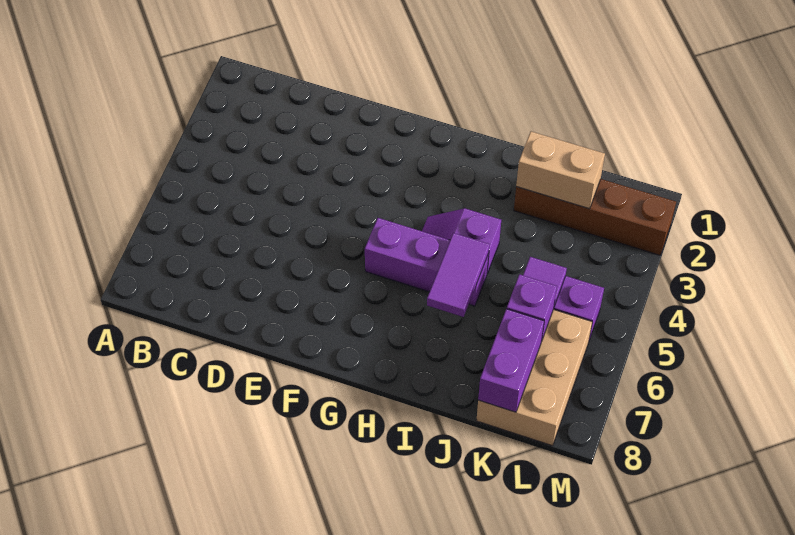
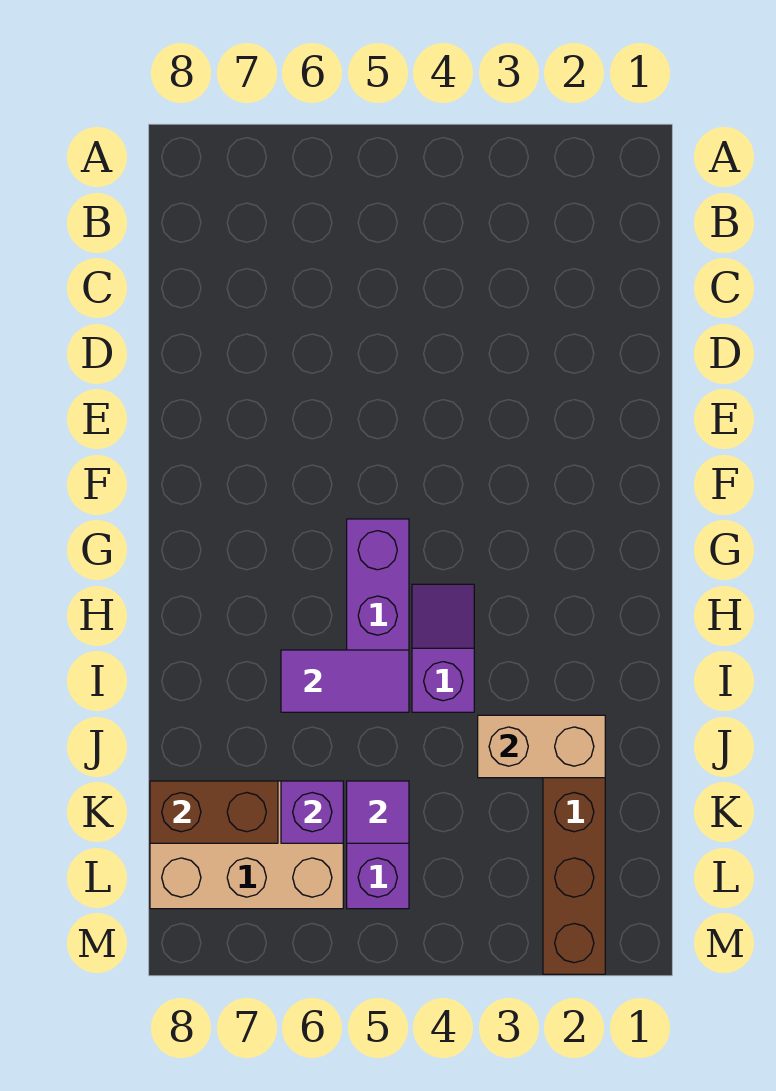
tan brick J2:K2 level 2 -> tan brick J2:J3 level 2
purple brick K7:K8 level 2 -> brown brick K7:K8 level 2

